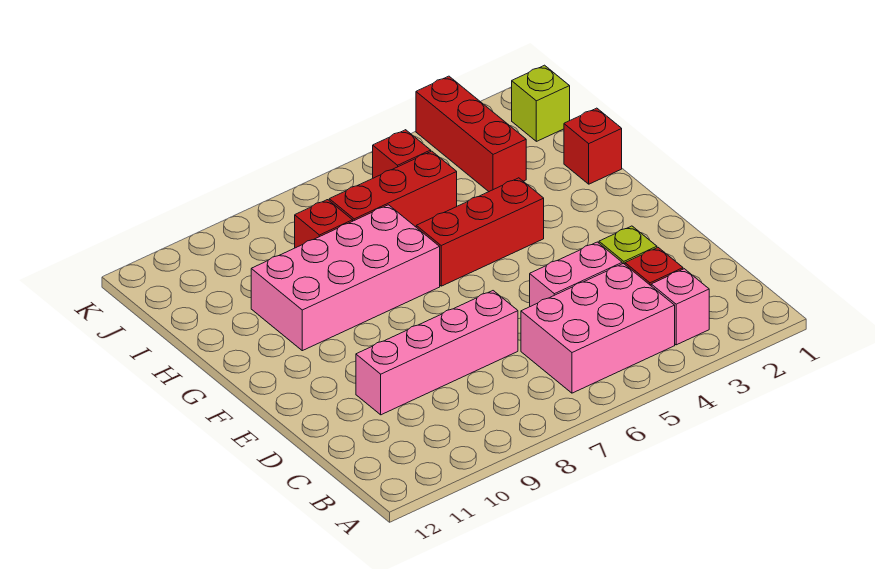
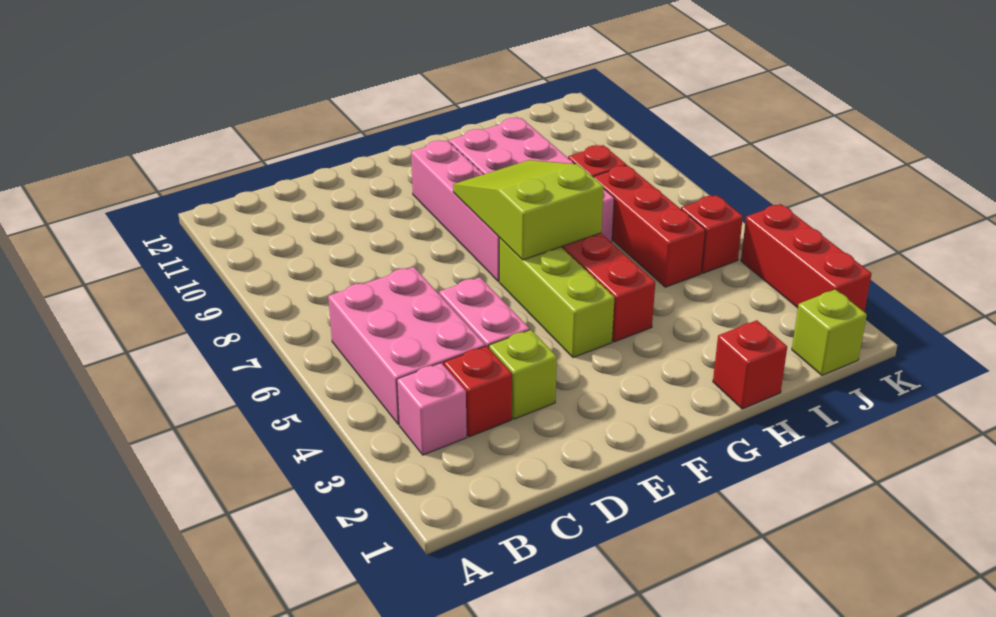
pink brick D7:D10 level 1 -> pink brick F7:F10 level 1
none -> lime brick F4:F6 level 1
none -> lime slope F6:G8 level 2 top 6
red brick I3:K3 level 1 -> red brick K2:K4 level 1

